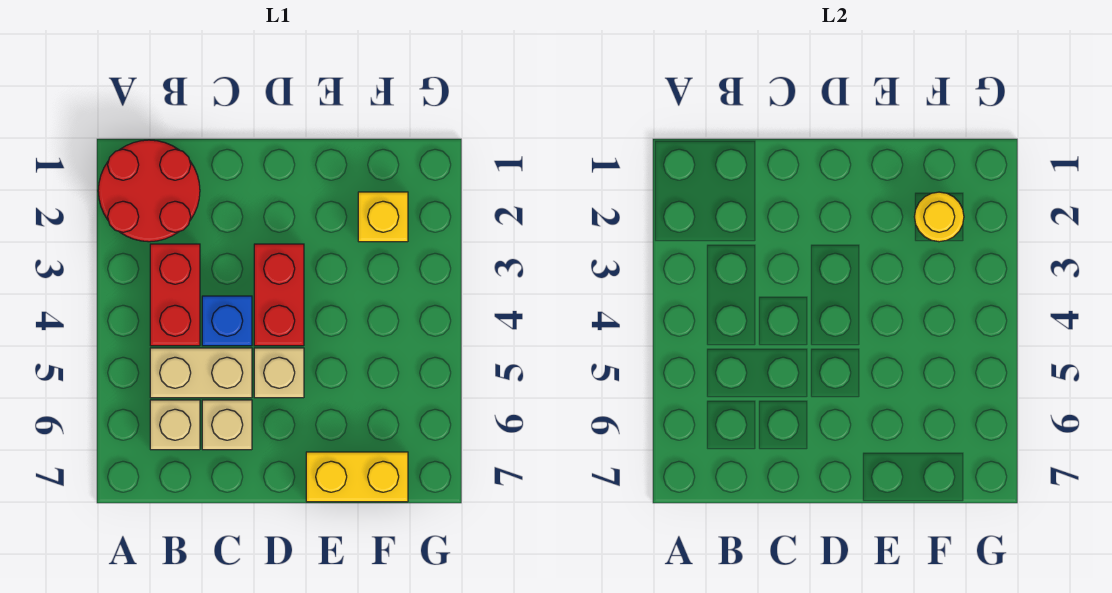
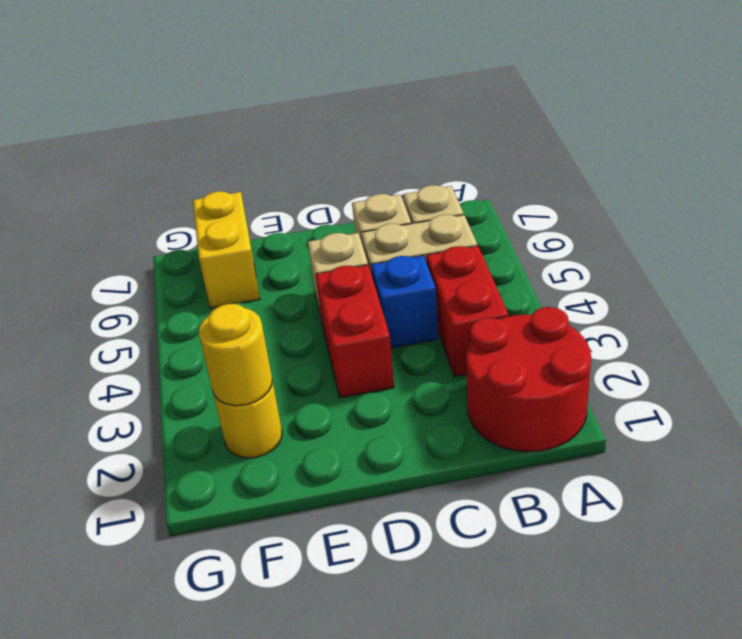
yellow brick E7:F7 level 1 -> yellow brick F6:F7 level 1
yellow brick F2 level 1 -> yellow round brick F2 level 1

